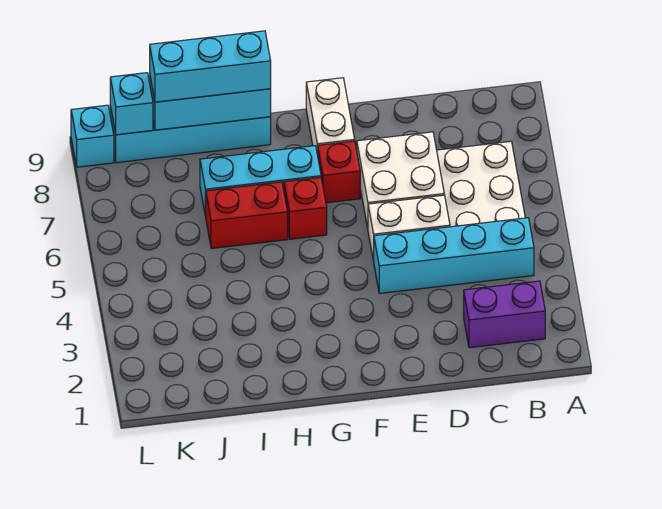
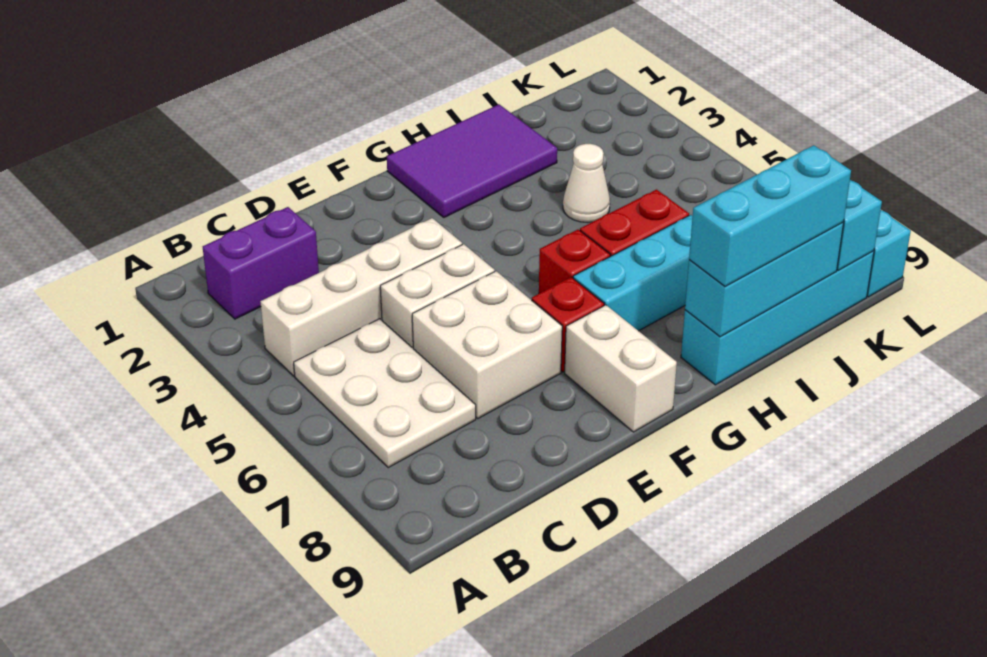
cyan brick B4:E4 level 1 -> white brick B4:E4 level 1
none -> purple tile G1:I2 level 1
none -> white cone I4 level 1

